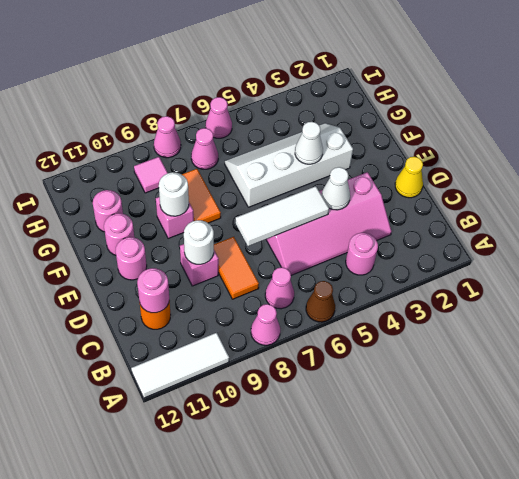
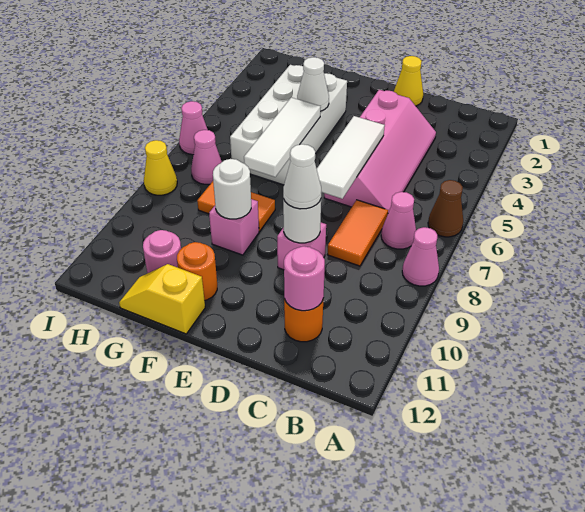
white tile A10:A12 level 1 -> white tile F5:F7 level 2
pink round brick B4 level 1 -> none
orange tile C8:D8 level 1 -> orange tile C7:C8 level 1
white cone D4 level 2 -> white cone D9 level 3
pink round brick E11 level 1 -> none
white slope F3:G6 level 1 top F -> white brick F3:G6 level 1
pink round brick F11 level 1 -> orange round brick F11 level 1
none -> yellow slope F12:G12 level 1 top F
pink tile H9 level 1 -> none
pink cone I8 level 1 -> yellow cone I8 level 1

